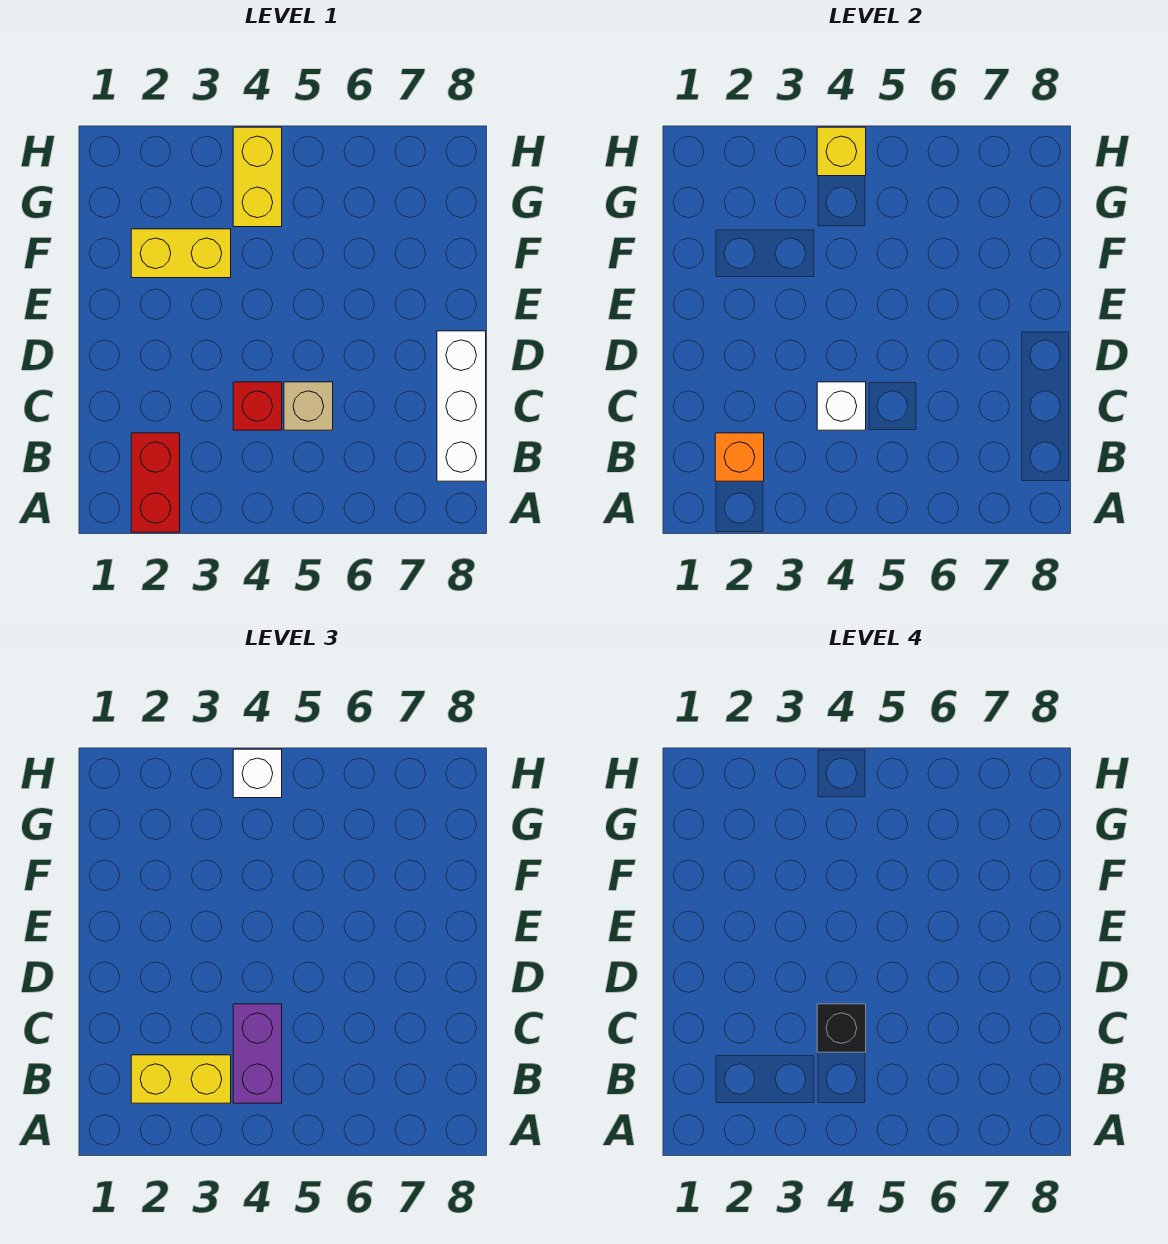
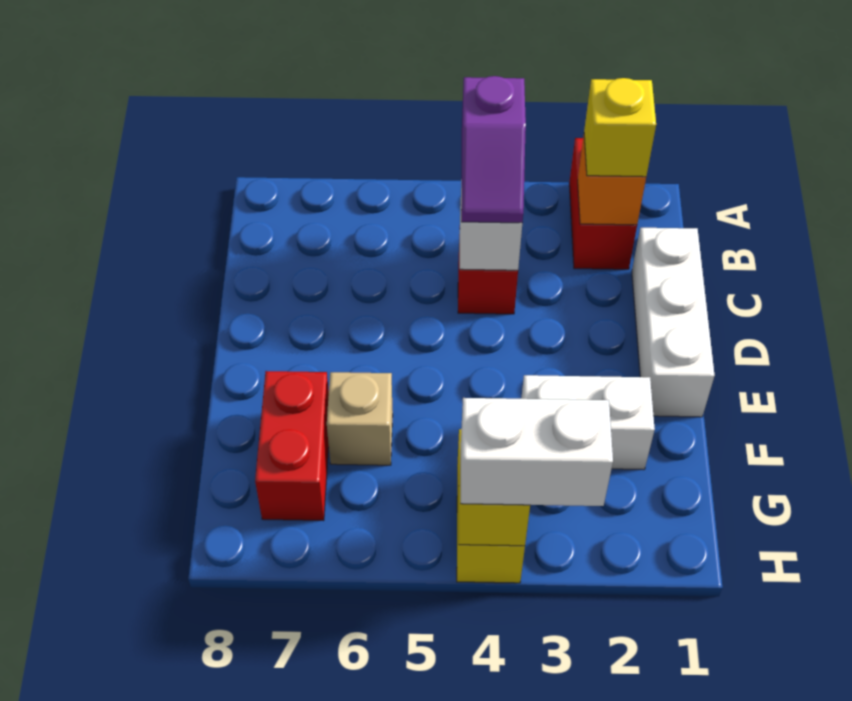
yellow brick B2:B3 level 3 -> yellow brick B2 level 3
purple brick B4:C4 level 3 -> purple slope B4:C4 level 3 top B
white brick B8:D8 level 1 -> white brick C1:E1 level 1
black brick C4 level 4 -> none
tan brick C5 level 1 -> tan brick F6 level 1
yellow brick F2:F3 level 1 -> white brick F2:F3 level 1
none -> red brick F7:G7 level 1
white brick H4 level 3 -> white brick H3:H4 level 3

